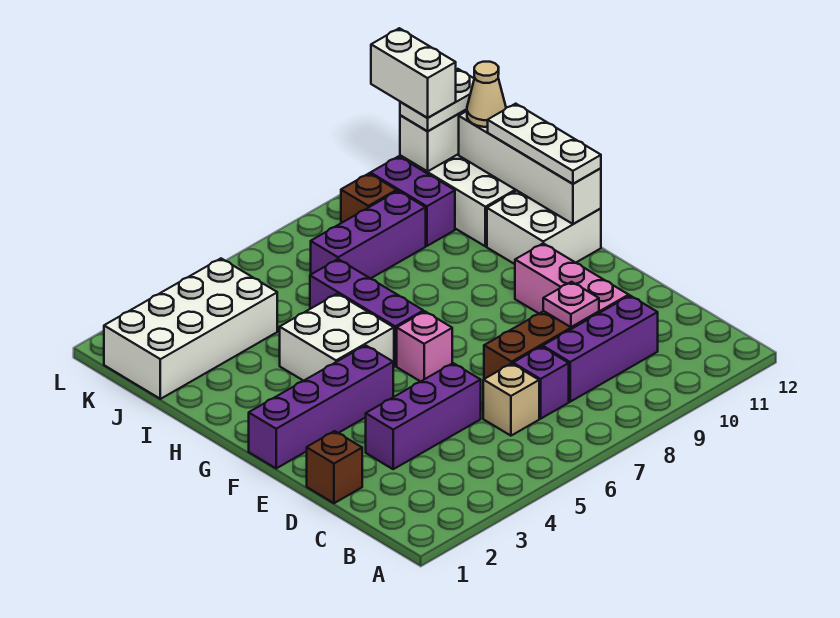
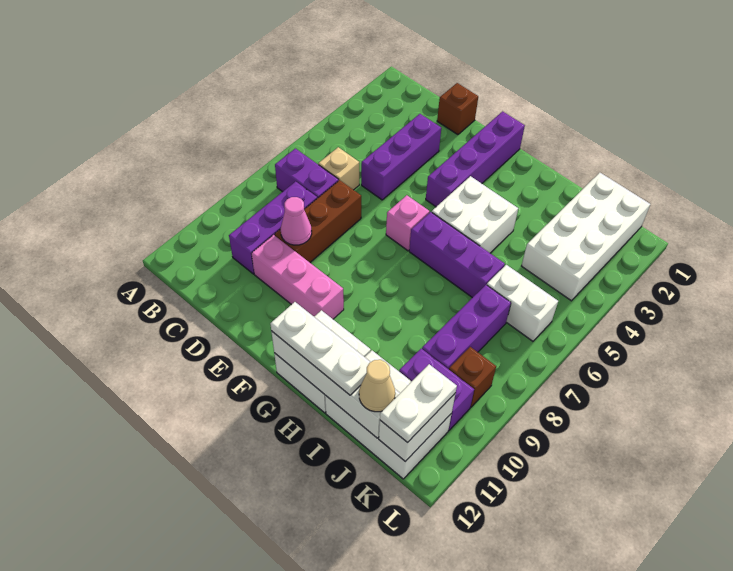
purple brick C7 level 1 -> purple brick B7:C7 level 1
pink plate D9 level 2 -> pink cone D9 level 2
white brick K11:L11 level 4 -> white brick J6:K6 level 1

